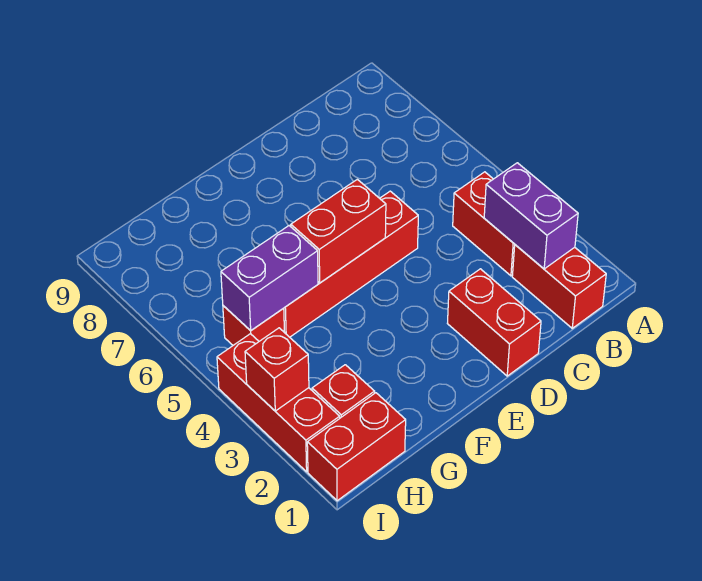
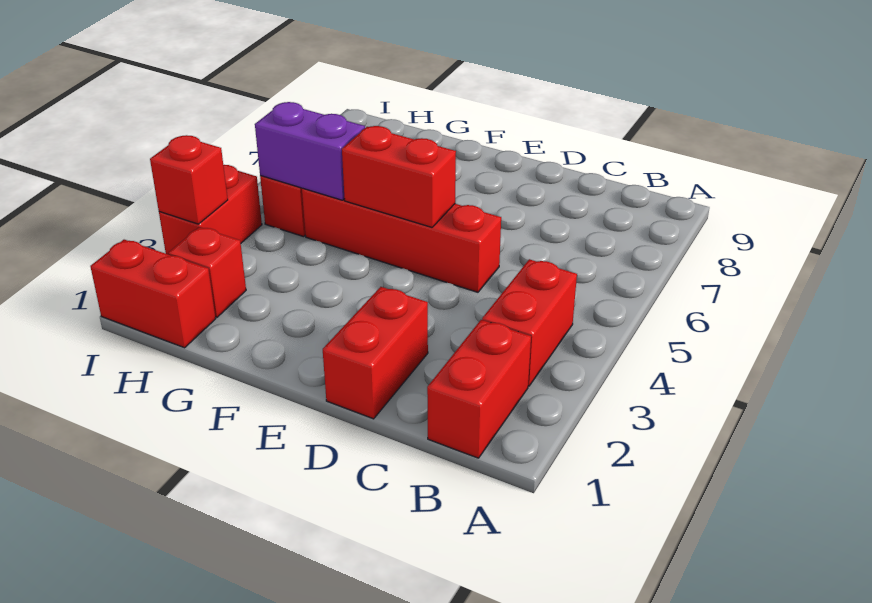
purple brick B2:B3 level 2 -> none
red brick I2:I4 level 1 -> red brick I3:I4 level 1

